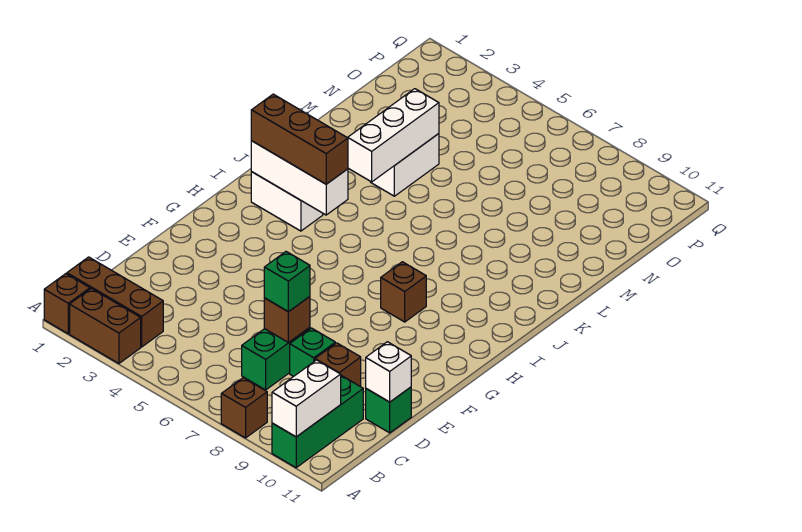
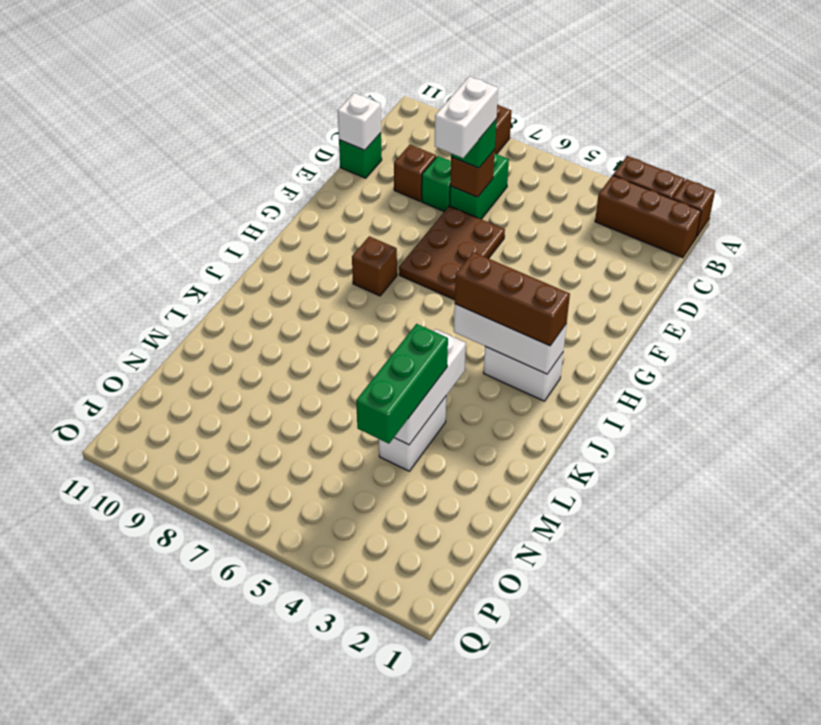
green brick A10:C10 level 1 -> green brick L4:N4 level 3
white brick A10:B10 level 2 -> white brick D7:E7 level 4
none -> brown plate E6:G7 level 1

